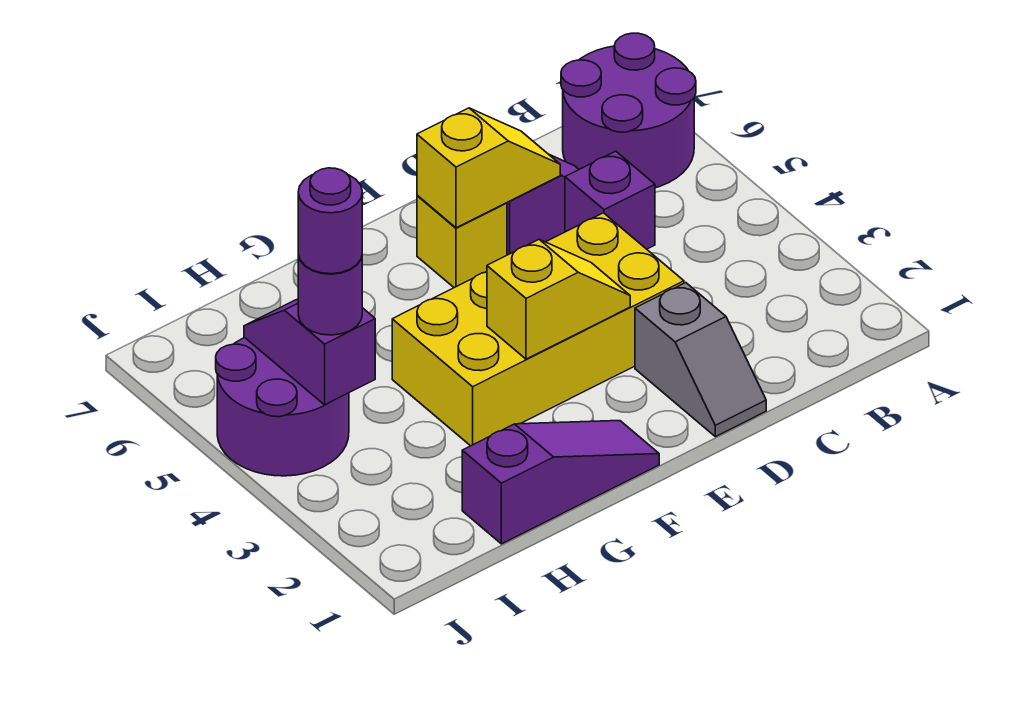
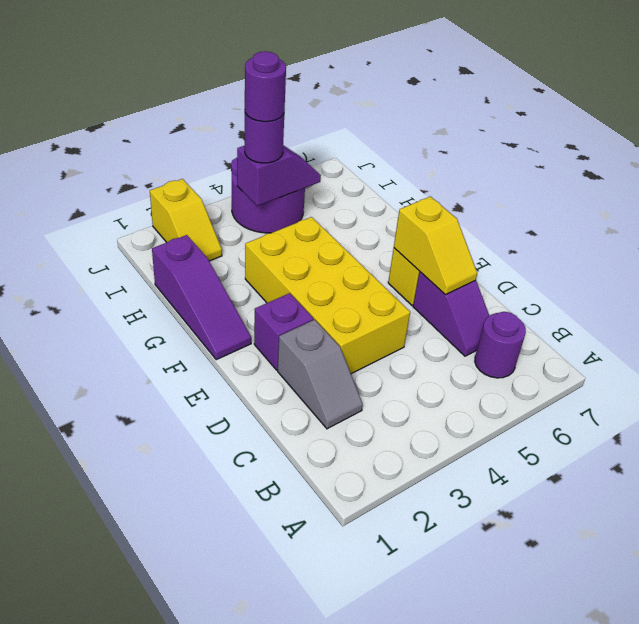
purple round brick A6:B7 level 1 -> purple round brick B6 level 1
purple brick C5 level 1 -> purple brick E2 level 1
grey slope D1:D2 level 1 top 2 -> grey slope C2:D2 level 1 top D
yellow slope E3:F3 level 2 top F -> yellow slope I2:J2 level 1 top J

